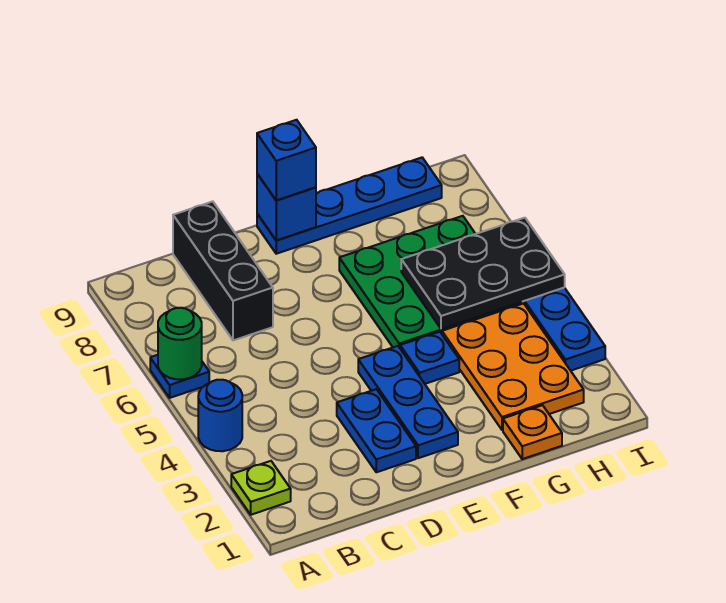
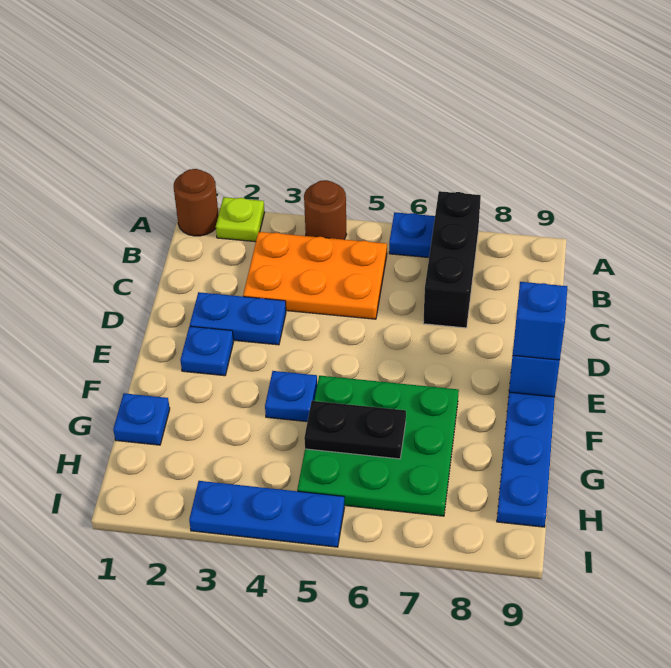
none -> brown round brick A1 level 1
blue round brick A4 level 1 -> brown round brick A4 level 1
green round brick A6 level 2 -> none
black brick C7:C9 level 1 -> black brick A7:C7 level 1
blue plate E2:E4 level 1 -> blue plate E2 level 1
orange plate G1 level 1 -> blue plate G1 level 1
orange plate G2:H4 level 1 -> orange plate B3:C5 level 1
black plate G5:I6 level 2 -> black plate G5:G6 level 2

